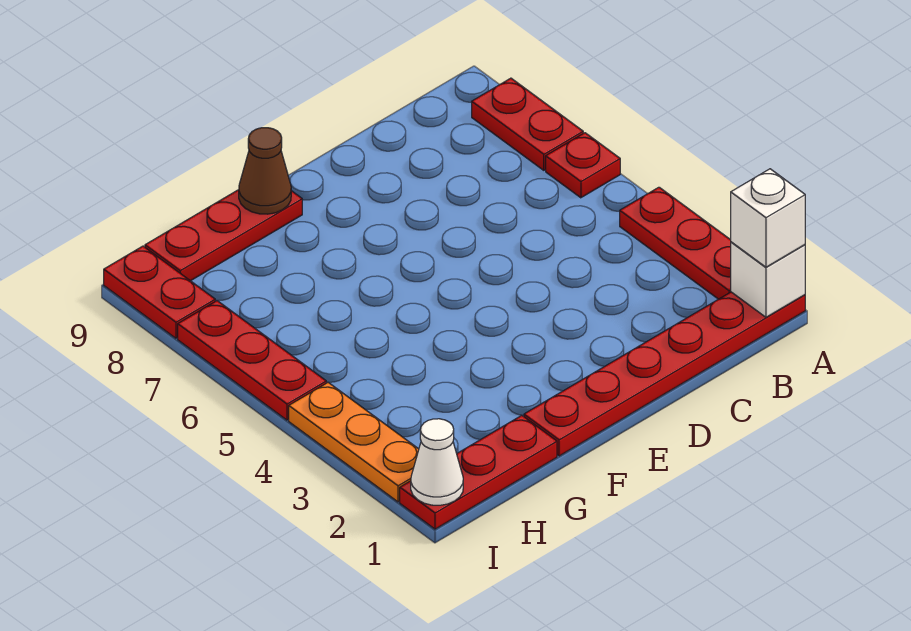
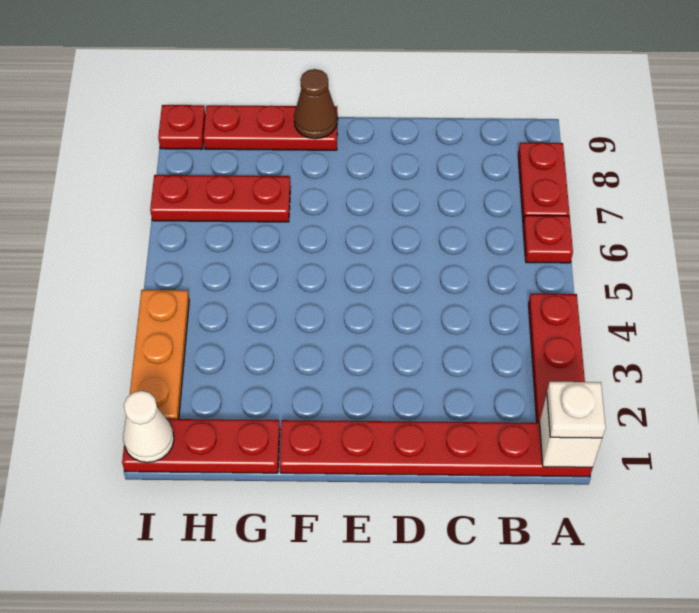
white brick A1 level 3 -> white plate A1 level 3
red plate I5:I7 level 1 -> red plate G7:I7 level 1
red plate I8:I9 level 1 -> red plate I9 level 1

